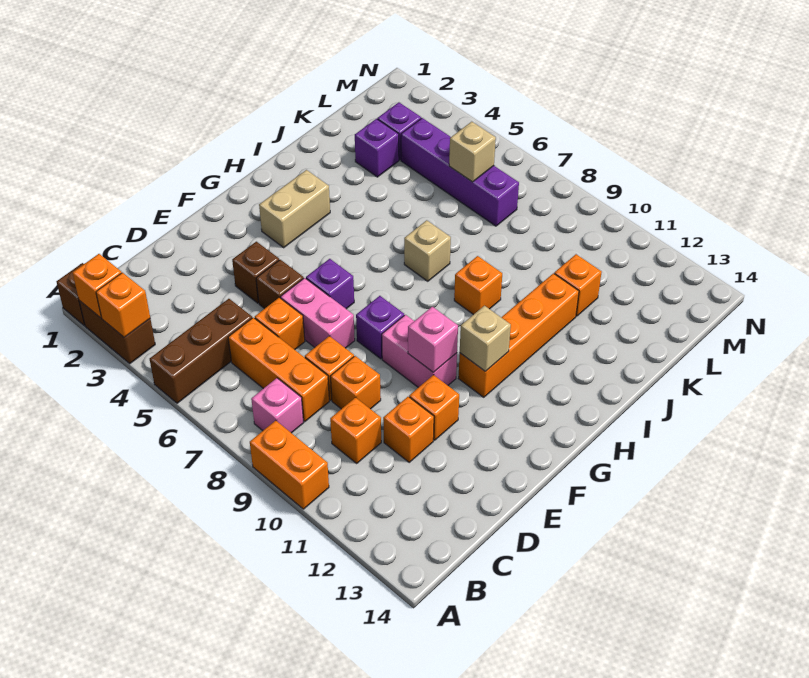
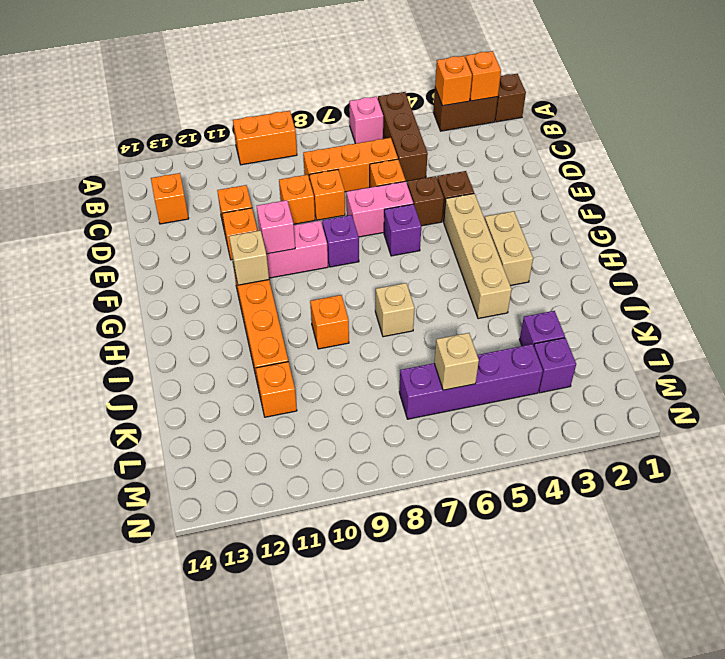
pink brick B8 level 1 -> pink brick A6 level 1
orange brick C10 level 1 -> orange brick C13 level 1
none -> tan brick F4:I4 level 1

